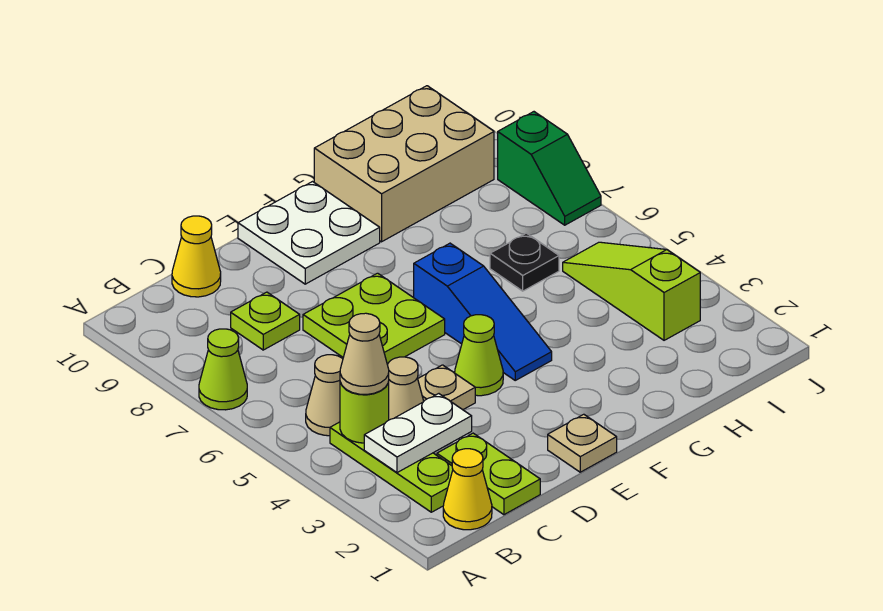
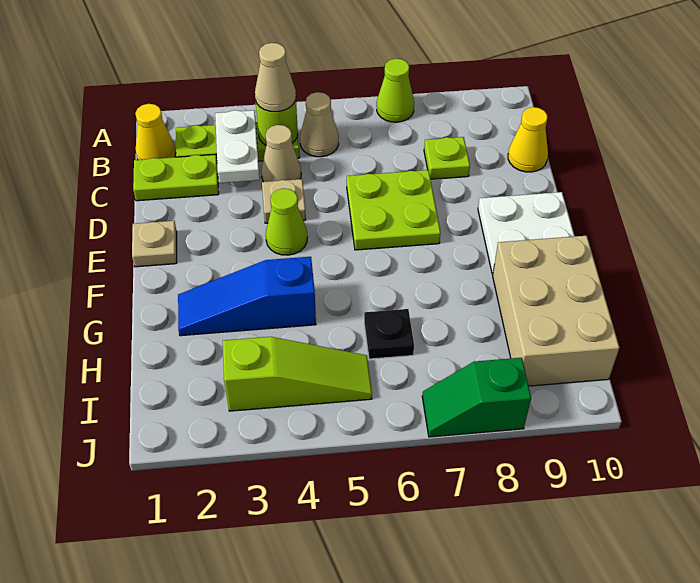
blue slope F4:F6 level 1 top 6 -> blue slope G2:G4 level 1 top 4

